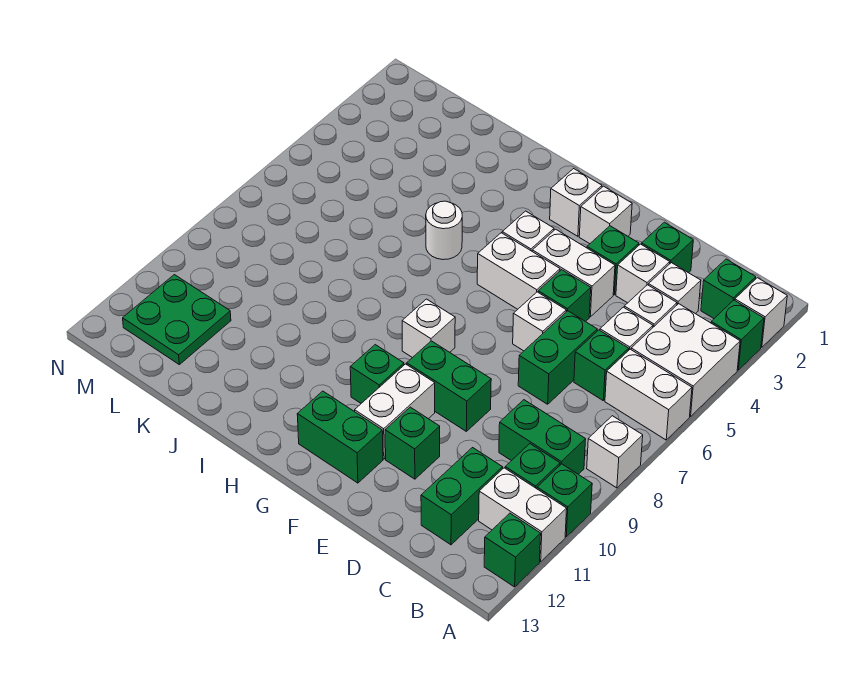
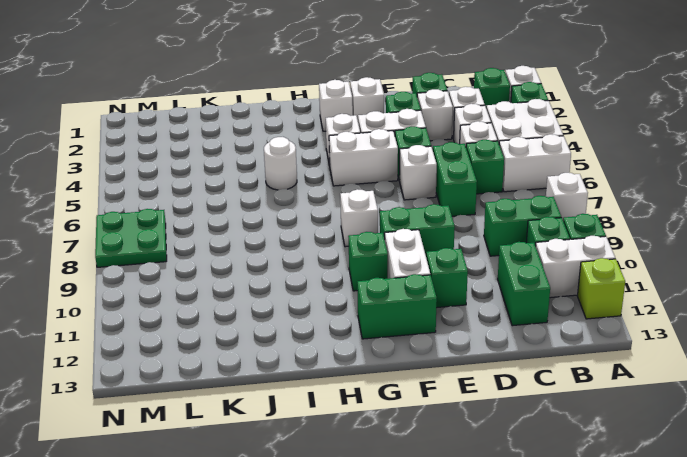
green brick A12 level 1 -> lime brick A12 level 1
green plate L11:M12 level 1 -> green plate M7:N8 level 1

